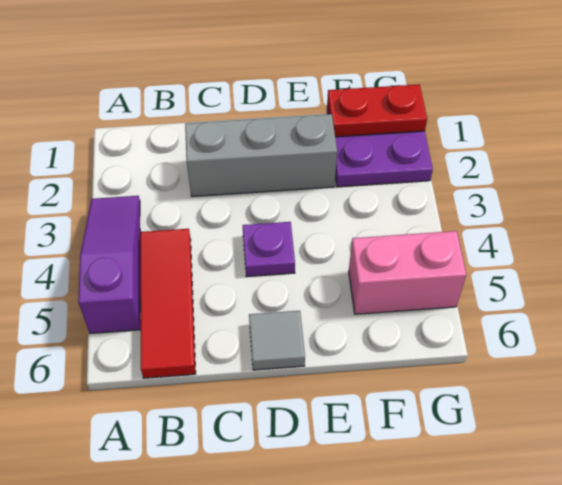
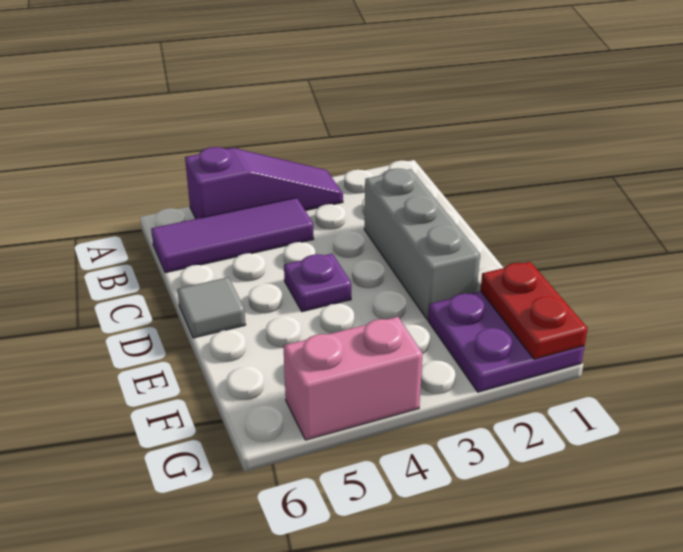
red tile B4:B6 level 1 -> purple tile B4:B6 level 1
pink brick F5:G5 level 1 -> pink brick G4:G5 level 1

